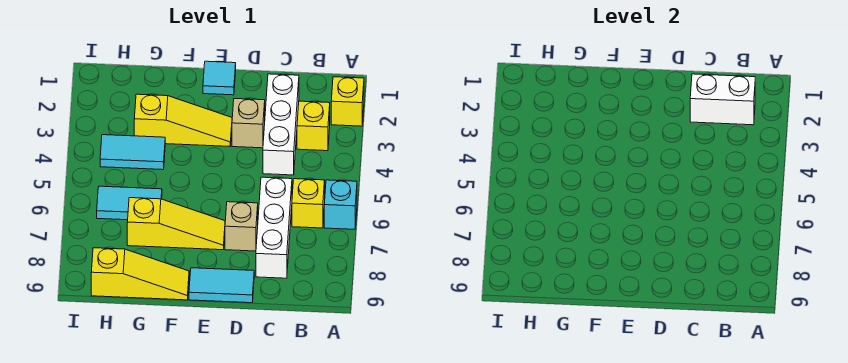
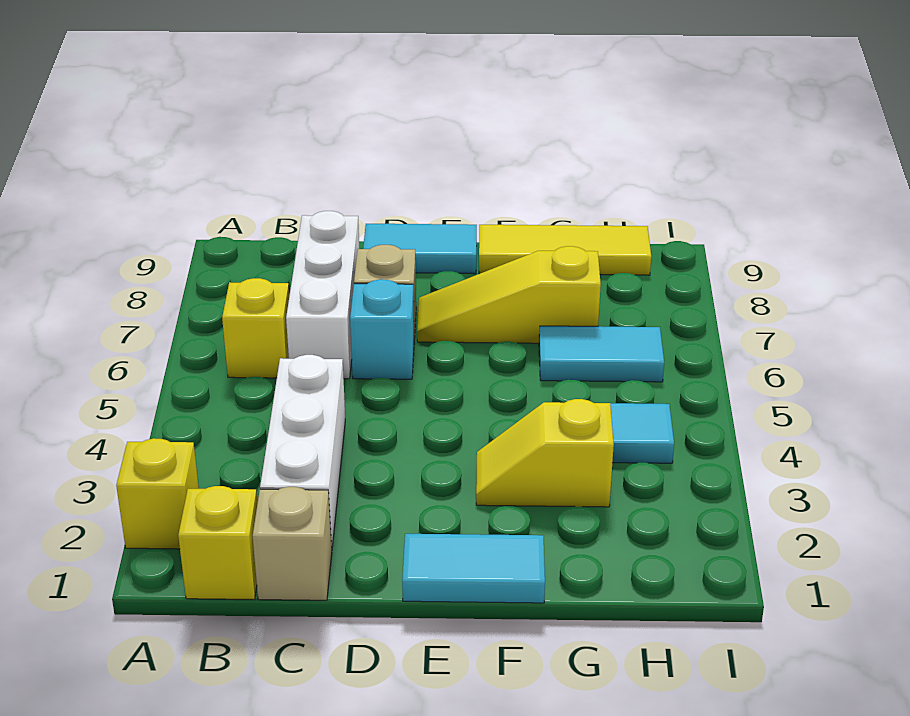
cyan brick A6 level 1 -> cyan brick D6 level 1
white brick B2:C2 level 2 -> none
yellow brick B3 level 1 -> yellow brick B1 level 1
tan brick D3 level 1 -> tan brick C1 level 1
cyan tile E1 level 1 -> cyan tile E1:F1 level 1
yellow slope E3:G3 level 1 top G -> yellow slope F3:G3 level 1 top G
yellow slope F9:H9 level 1 top H -> yellow tile F9:H9 level 1

